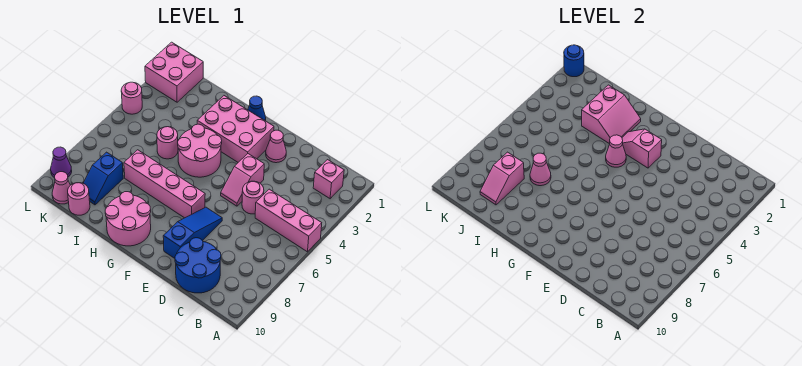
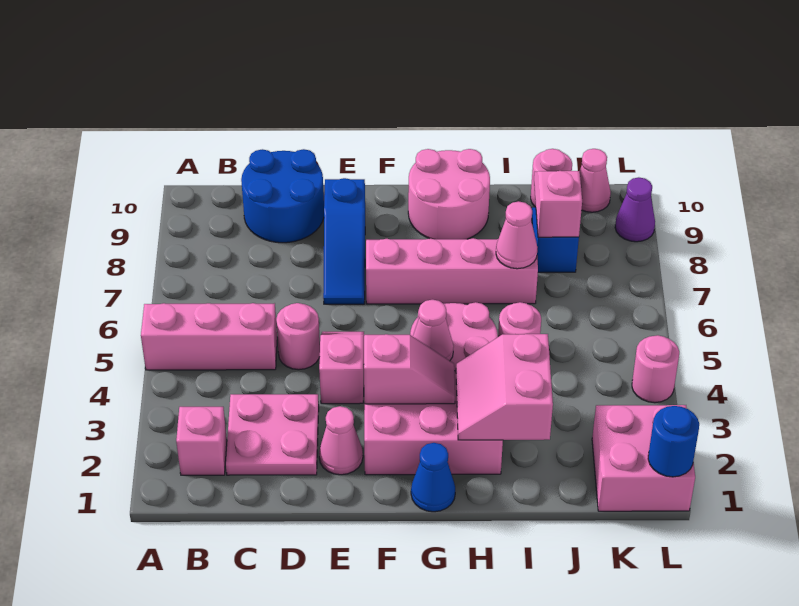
none -> pink plate C2:D3 level 1

